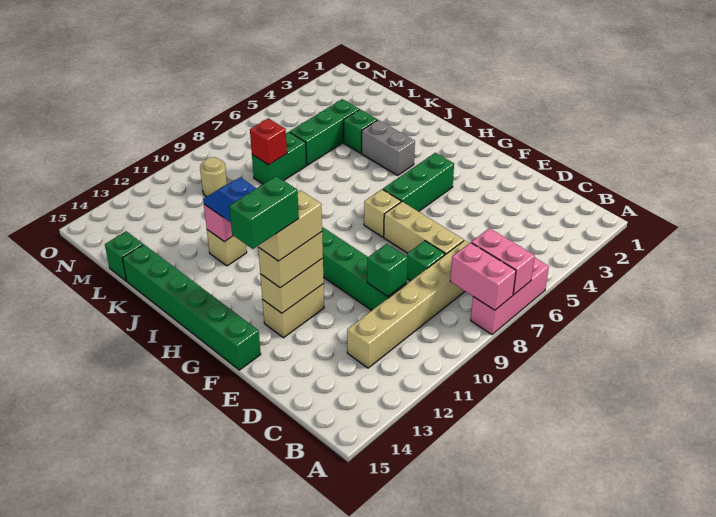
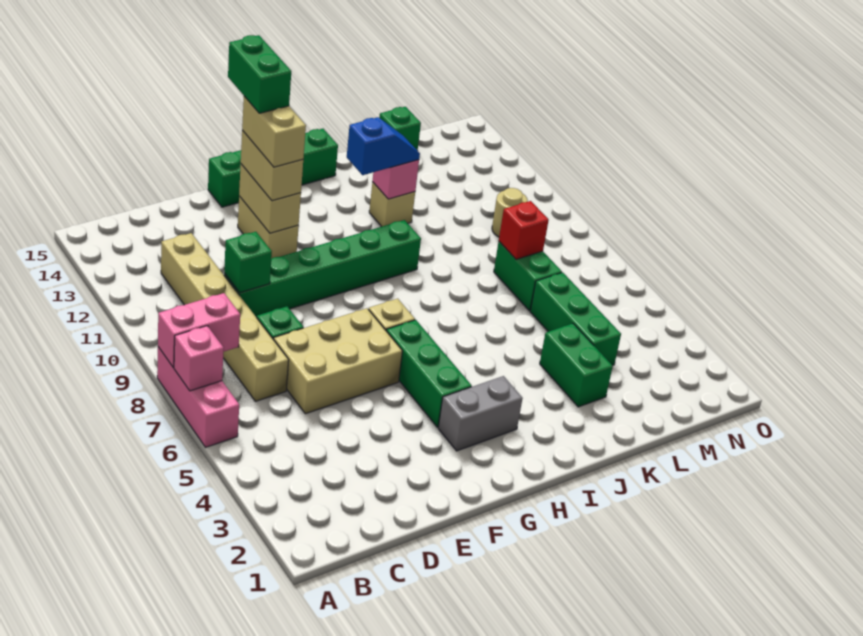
pink brick A7:B7 level 2 -> pink brick A7 level 2
tan brick D7:F7 level 1 -> tan brick D6:F7 level 1
green brick F15:K15 level 1 -> green brick F15:I15 level 1
grey brick I4:J4 level 1 -> grey brick G3:H3 level 1
green brick K4 level 1 -> green brick K3:K4 level 1

